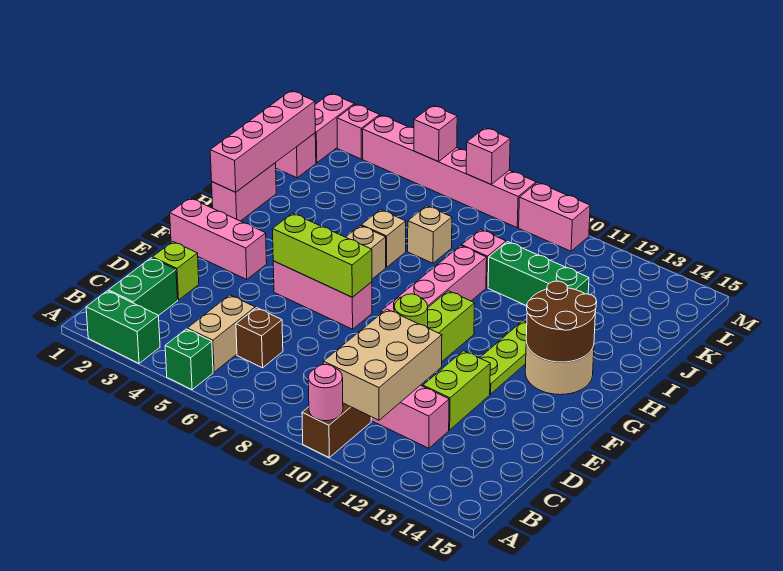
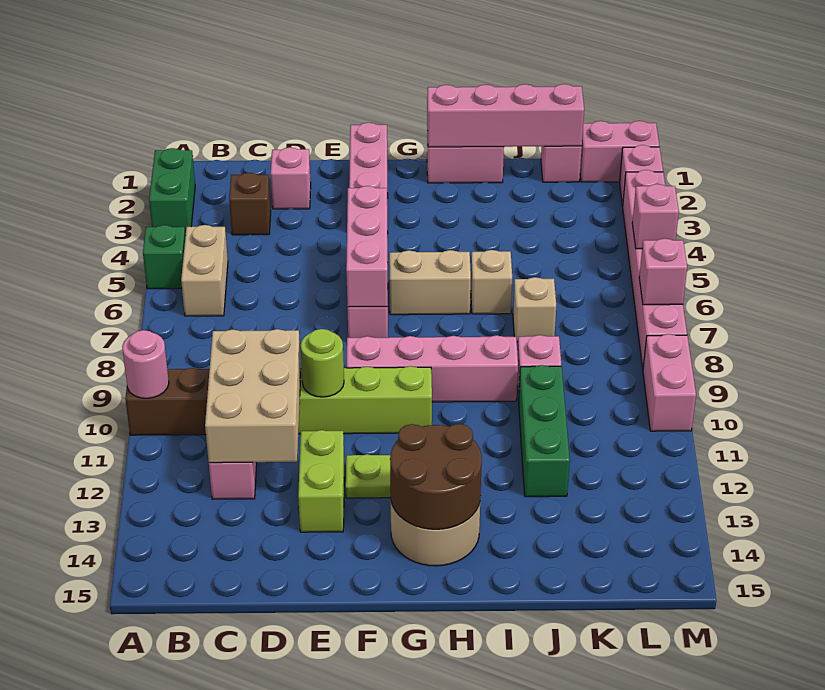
green brick B2:C2 level 1 -> none
tan brick B5:C5 level 1 -> tan brick B5:B6 level 1
tan brick B10:D11 level 2 -> tan brick C10:D12 level 2
brown brick C6 level 1 -> brown brick C3 level 1
lime brick D2 level 1 -> pink brick D2 level 1
lime brick D12:E12 level 1 -> lime brick E12:E13 level 1
lime brick F5:F7 level 2 -> pink brick F5:F7 level 2

